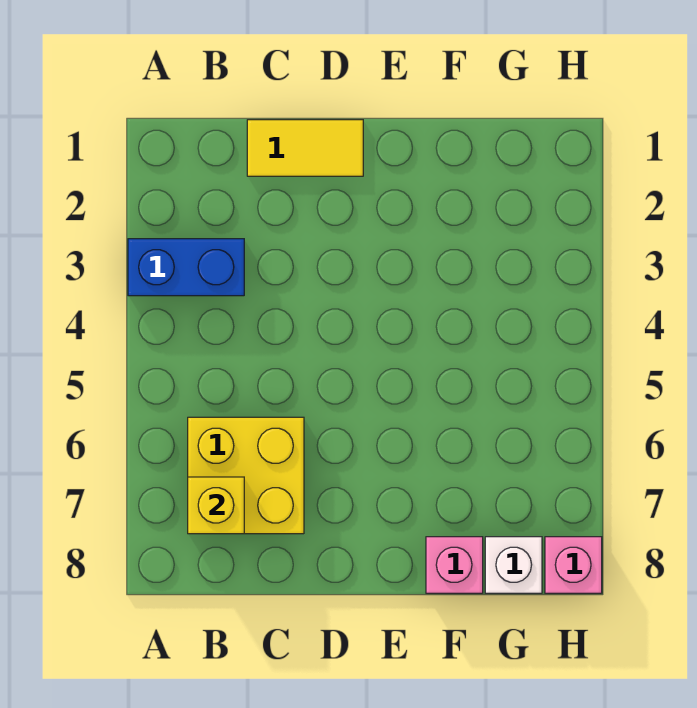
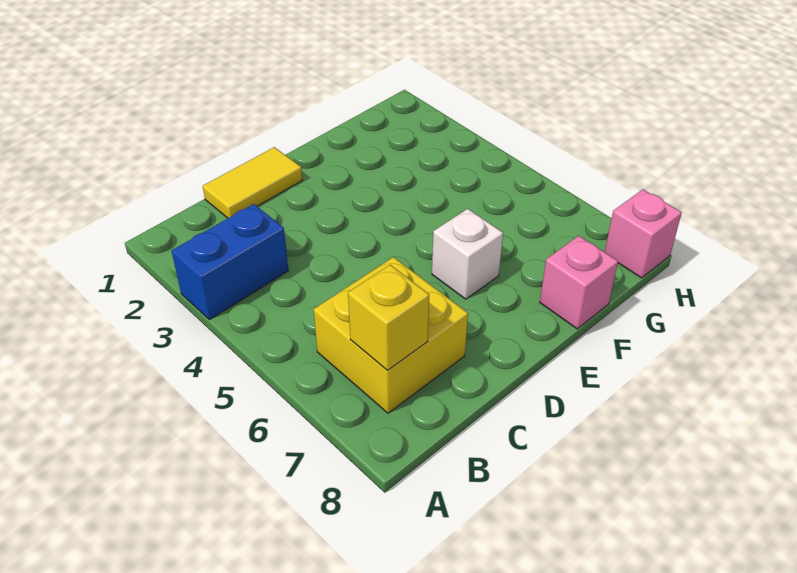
white brick G8 level 1 -> white brick E6 level 1

